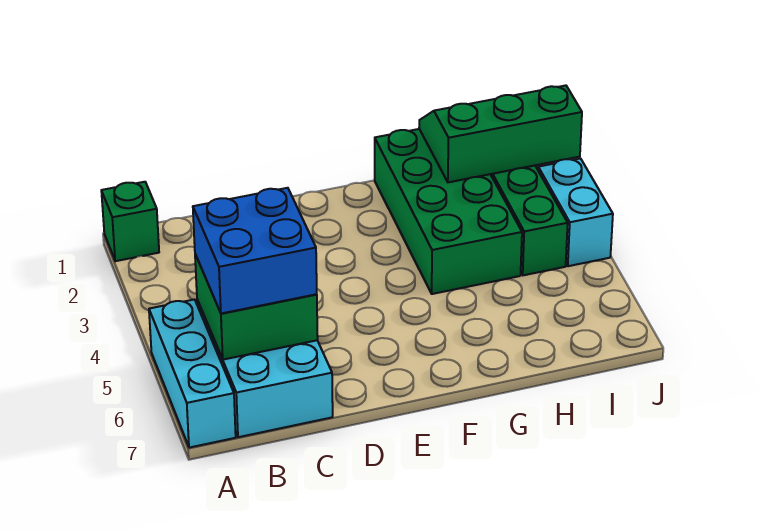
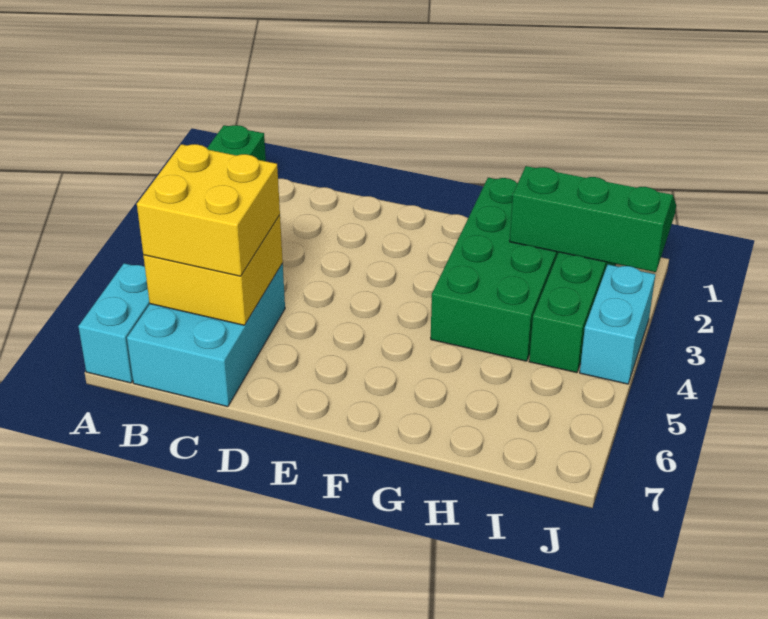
cyan brick A5:A7 level 1 -> cyan brick A6:A7 level 1
green brick B5:C6 level 2 -> yellow brick B5:C6 level 2
blue brick B5:C6 level 3 -> yellow brick B5:C6 level 3

